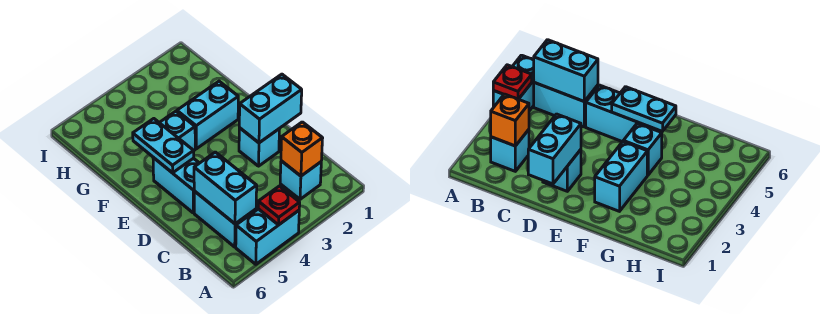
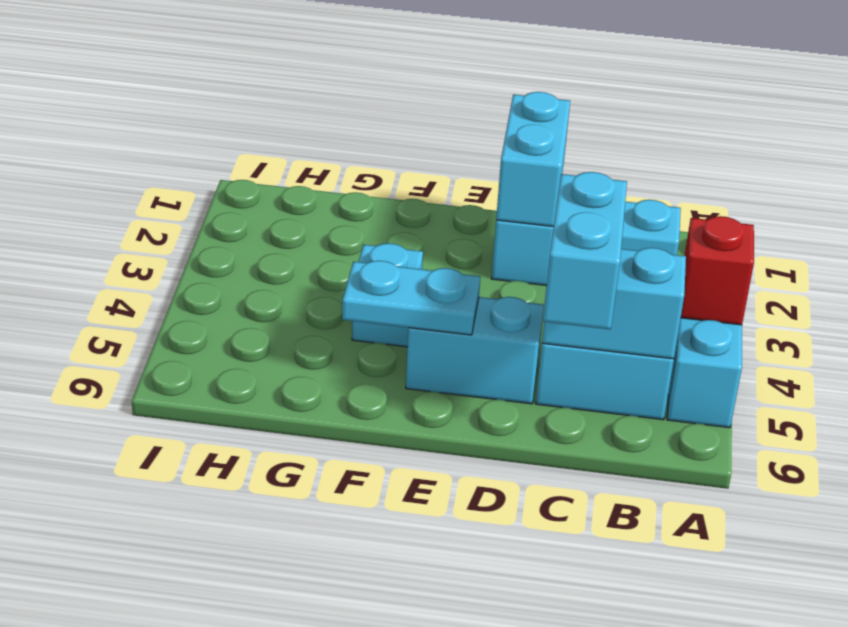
red plate A4 level 2 -> red brick A4 level 2
orange brick B2 level 2 -> none
cyan brick F2:F3 level 1 -> cyan brick C5:C6 level 3

